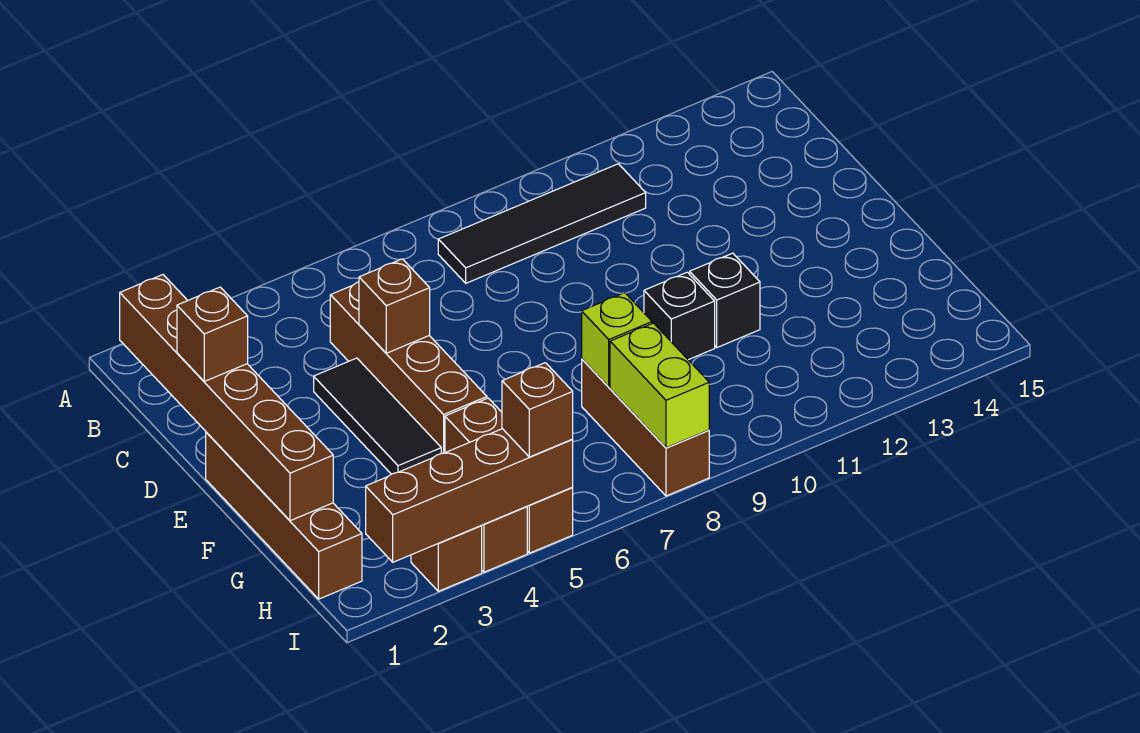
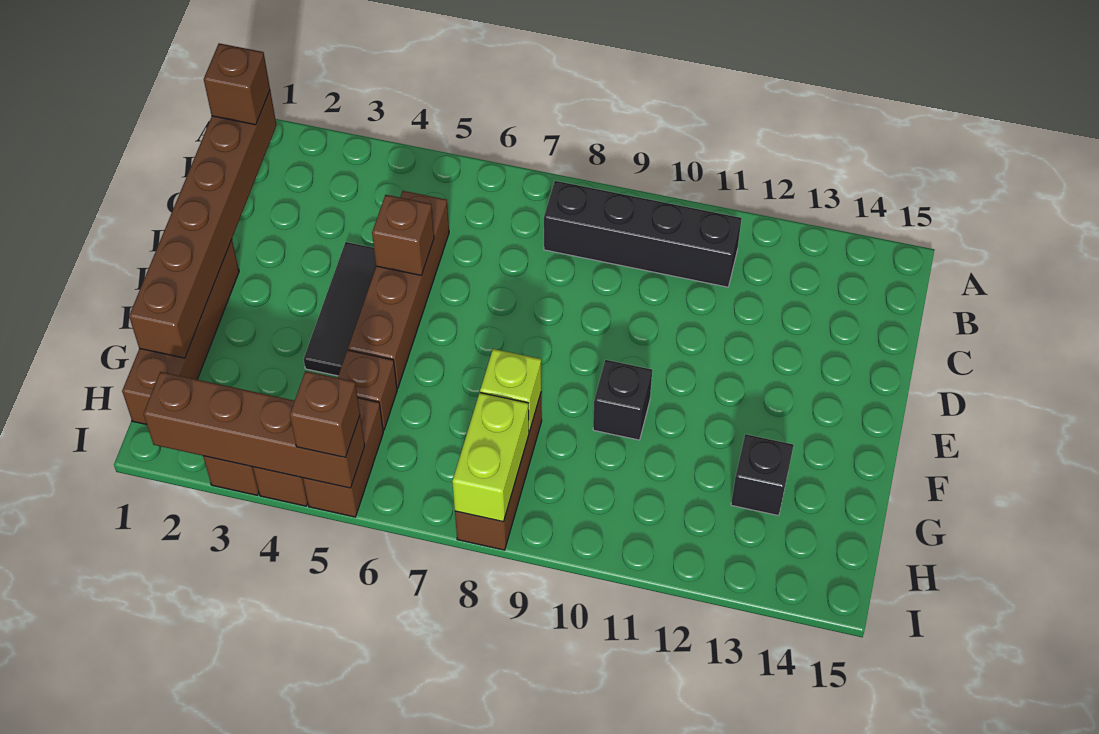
black tile B8:B11 level 1 -> black brick B8:B11 level 1
brown brick D1 level 3 -> brown brick B1 level 3
black brick F11 level 1 -> black brick G13 level 1

